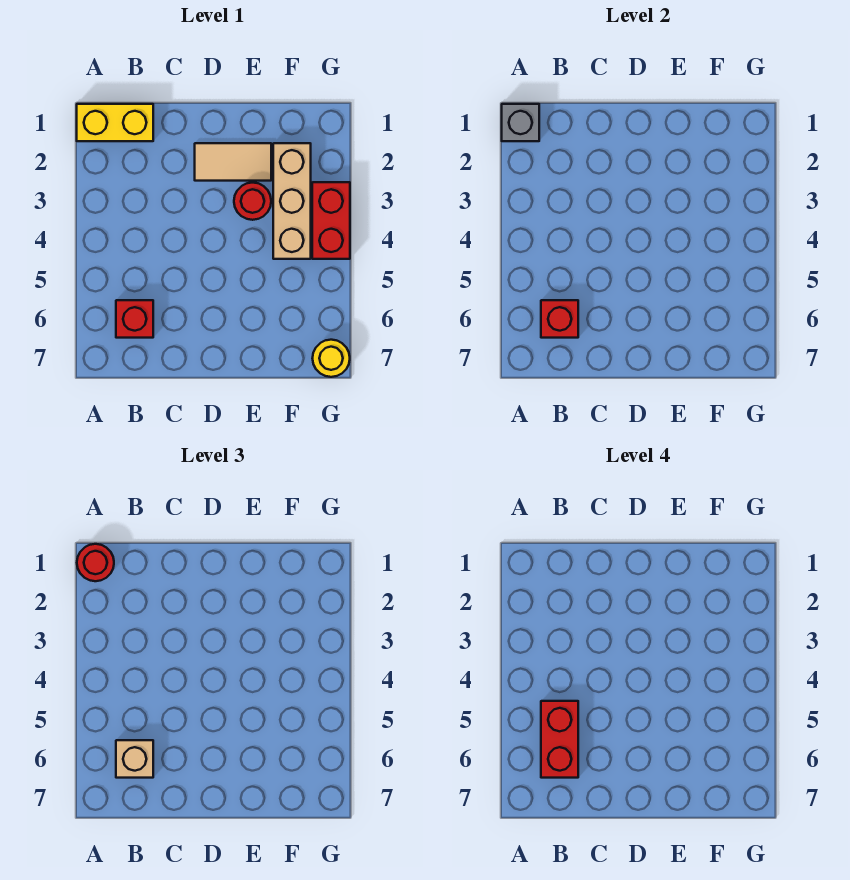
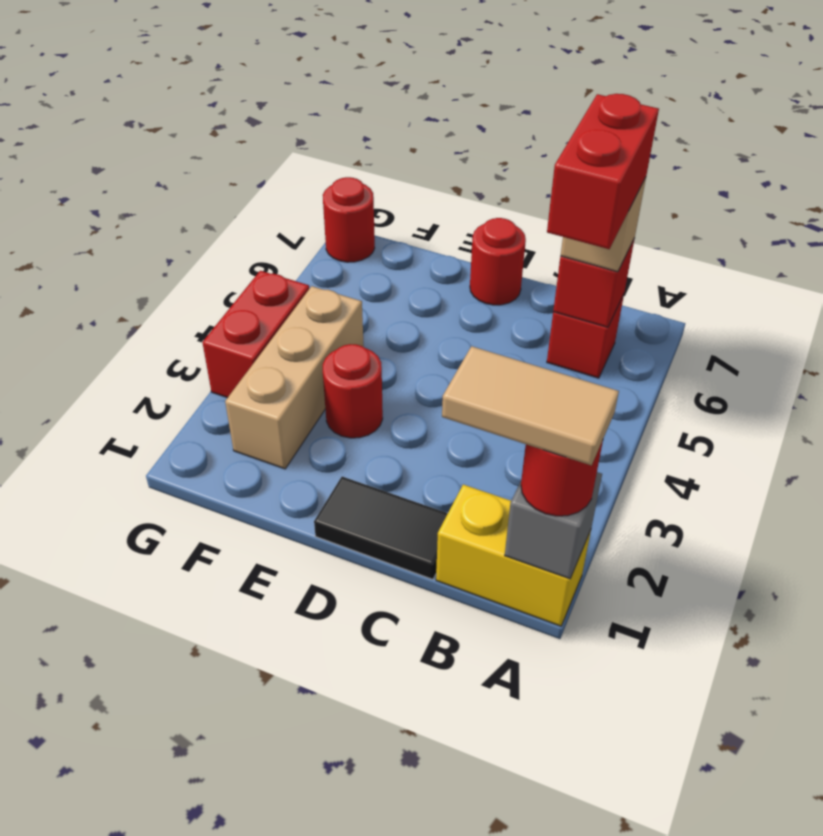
none -> black tile C1:D1 level 1
tan tile D2:E2 level 1 -> tan tile A1:B1 level 4
none -> red round brick D7 level 1
yellow round brick G7 level 1 -> red round brick G7 level 1

